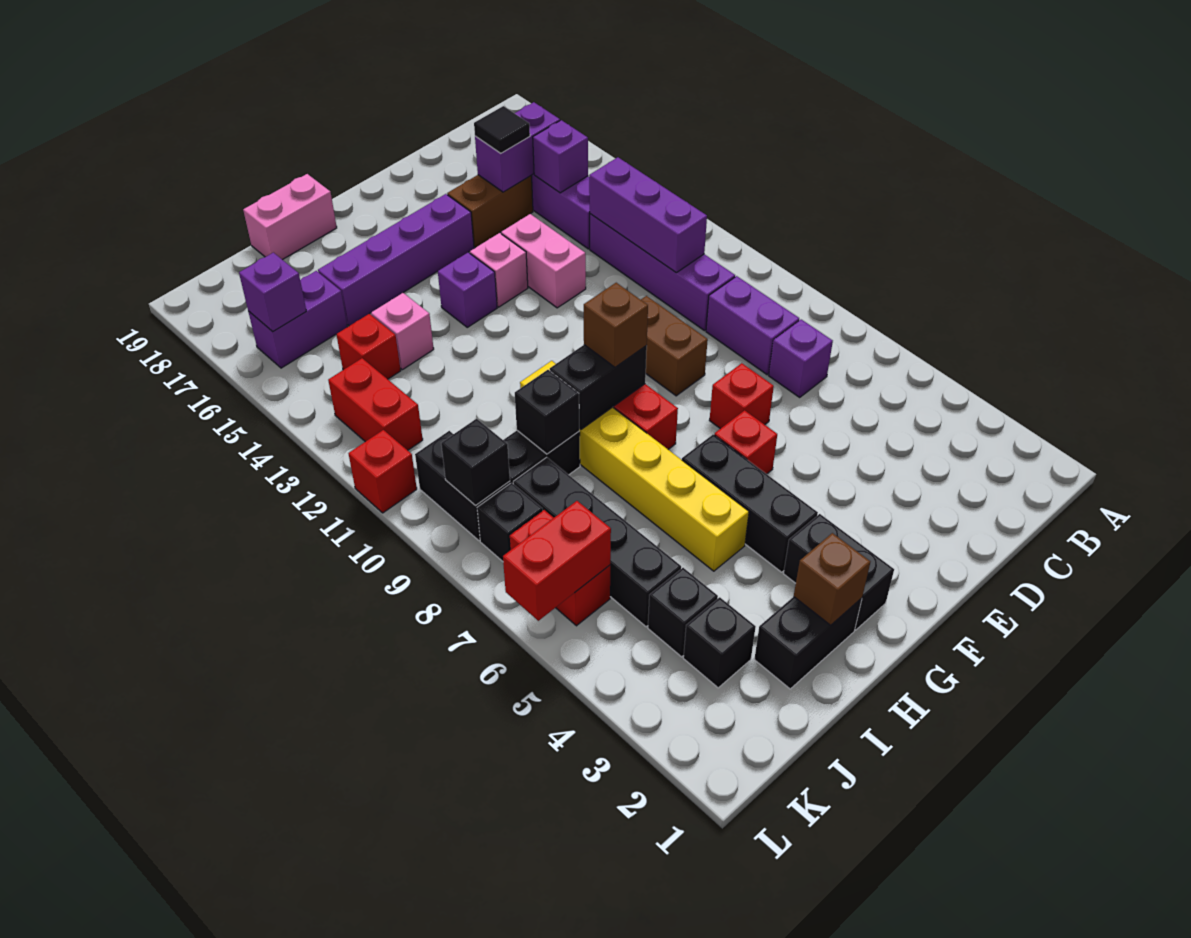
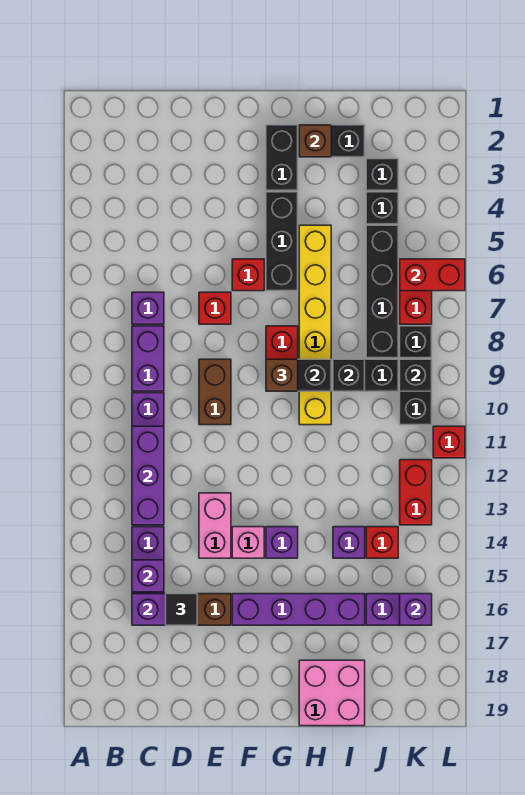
pink brick H19:I19 level 1 -> pink brick H18:I19 level 1
pink brick I14 level 1 -> purple brick I14 level 1

